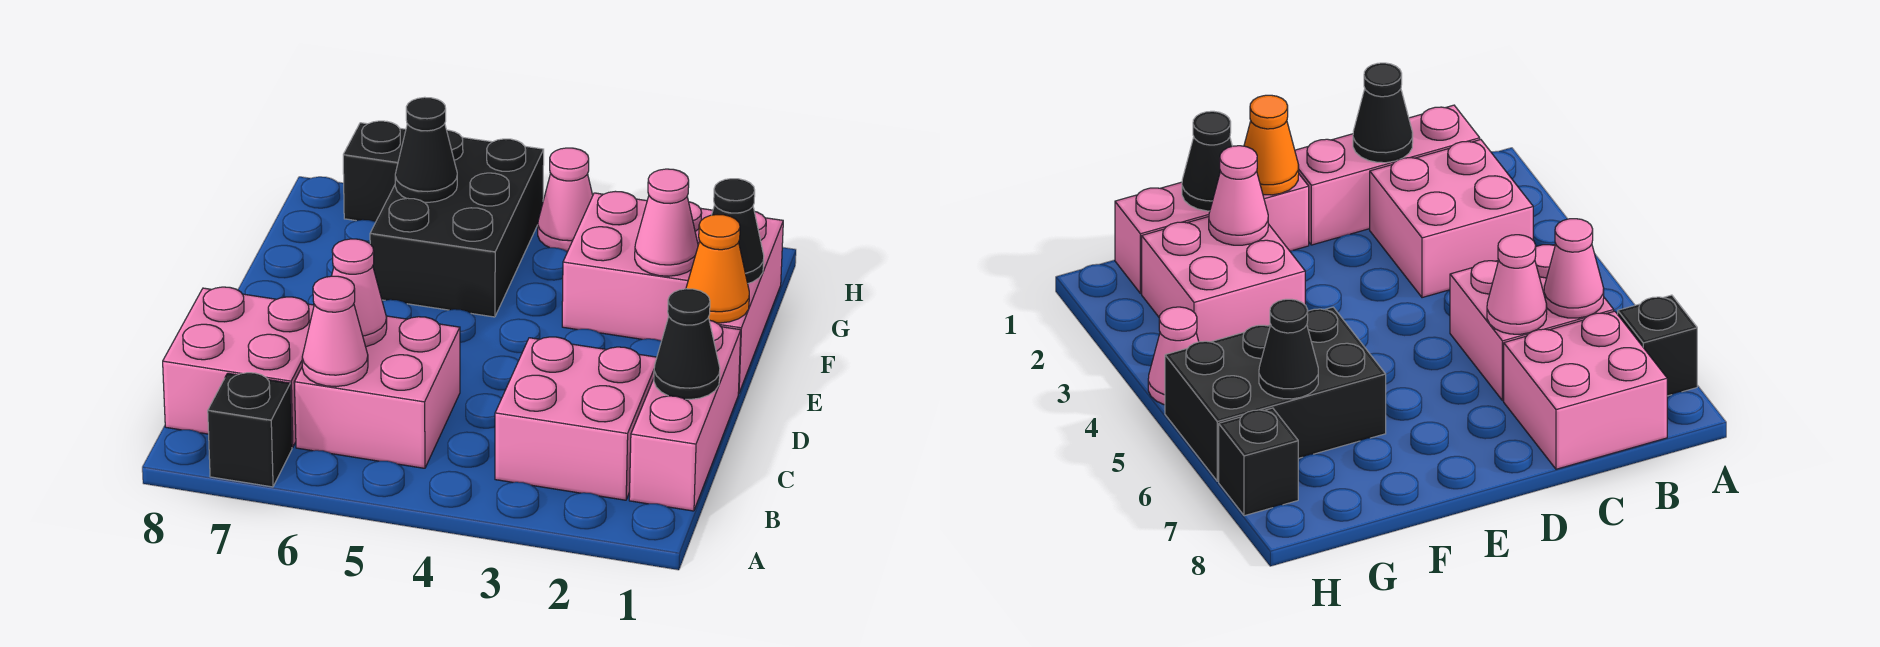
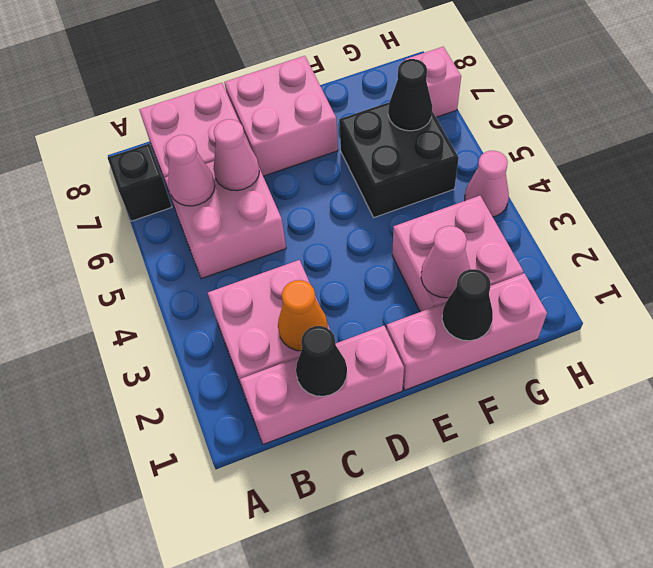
none -> pink brick D7:E8 level 1
orange cone E1 level 2 -> orange cone C2 level 2
black brick F5:H6 level 1 -> black brick F5:G6 level 1
black brick H7 level 1 -> pink brick H7 level 1

